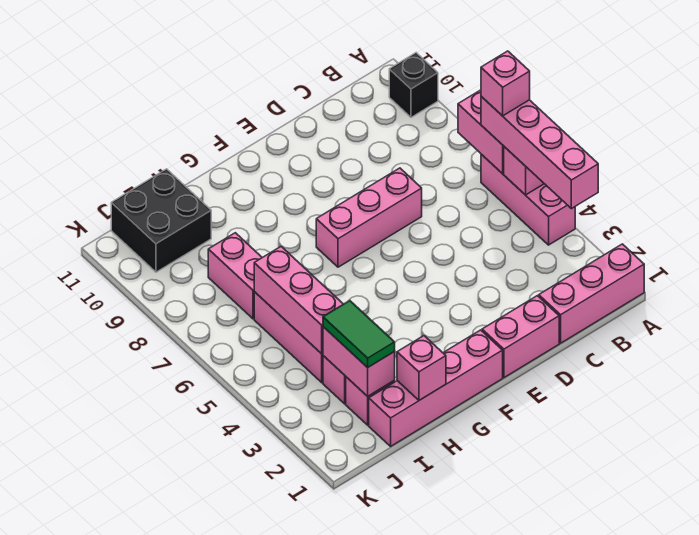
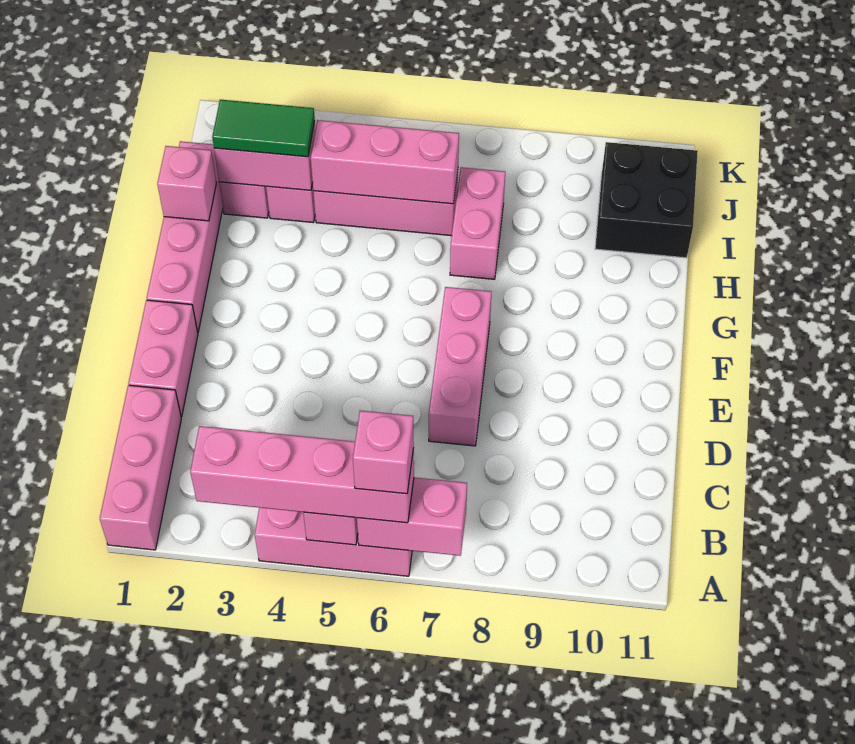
black brick A10 level 1 -> none
pink brick I7:I8 level 1 -> pink brick H7:I7 level 1

